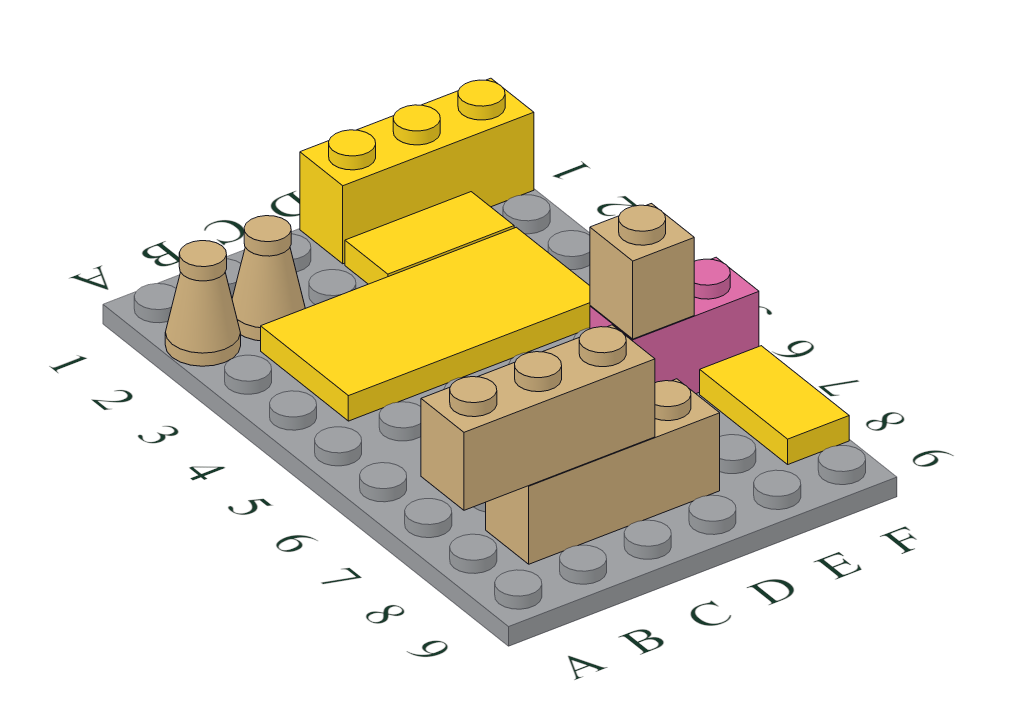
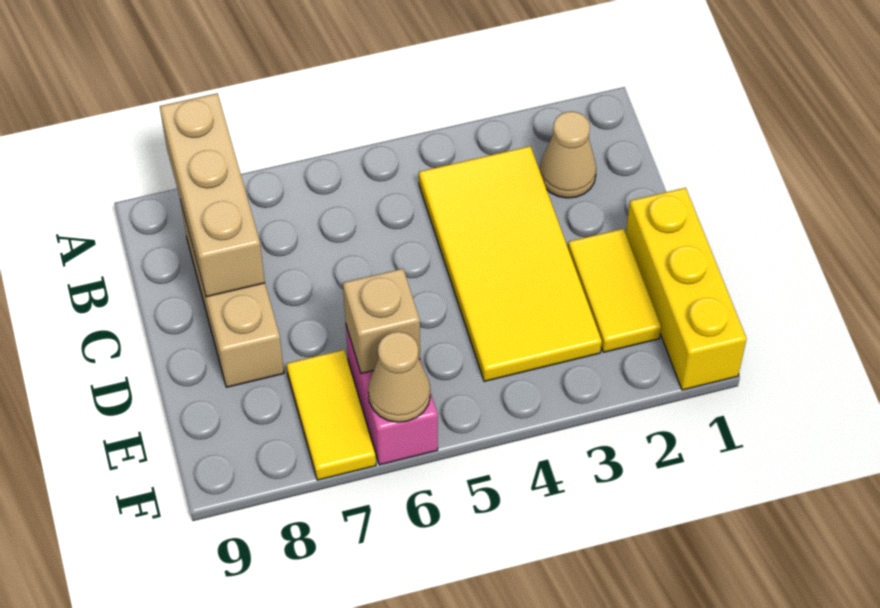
tan cone A2 level 1 -> tan cone F6 level 2
yellow tile F7:F8 level 1 -> yellow tile E7:F7 level 1

